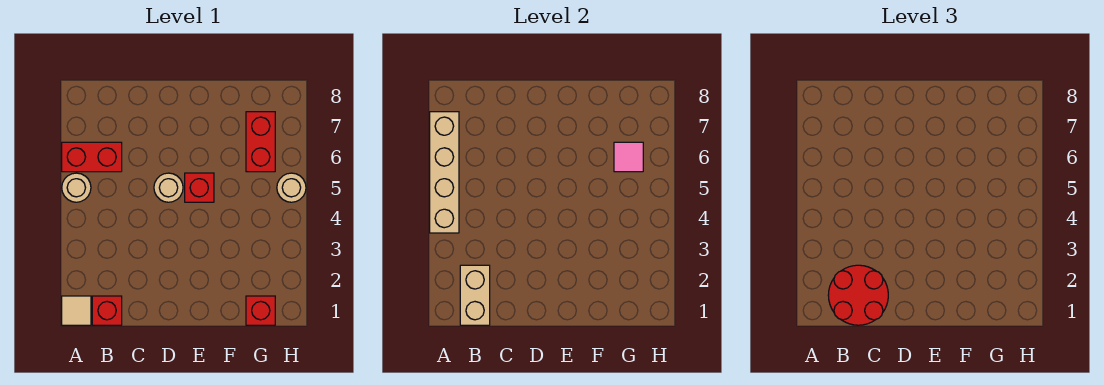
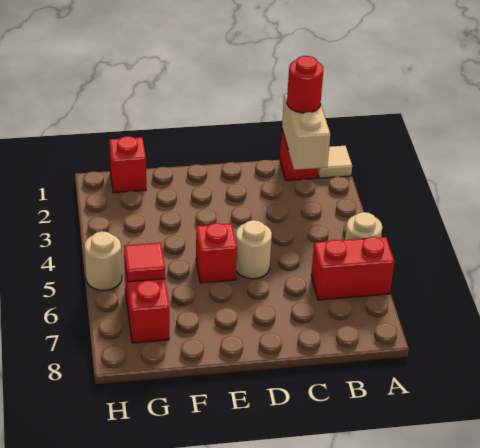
tan brick A4:A7 level 2 -> none
red round brick B1:C2 level 3 -> red round brick B1 level 3
pink tile G6 level 2 -> red tile G6 level 2

